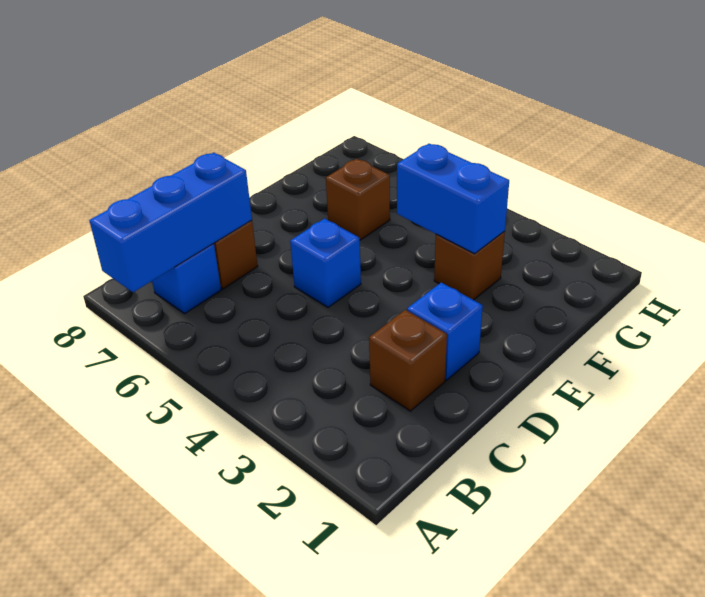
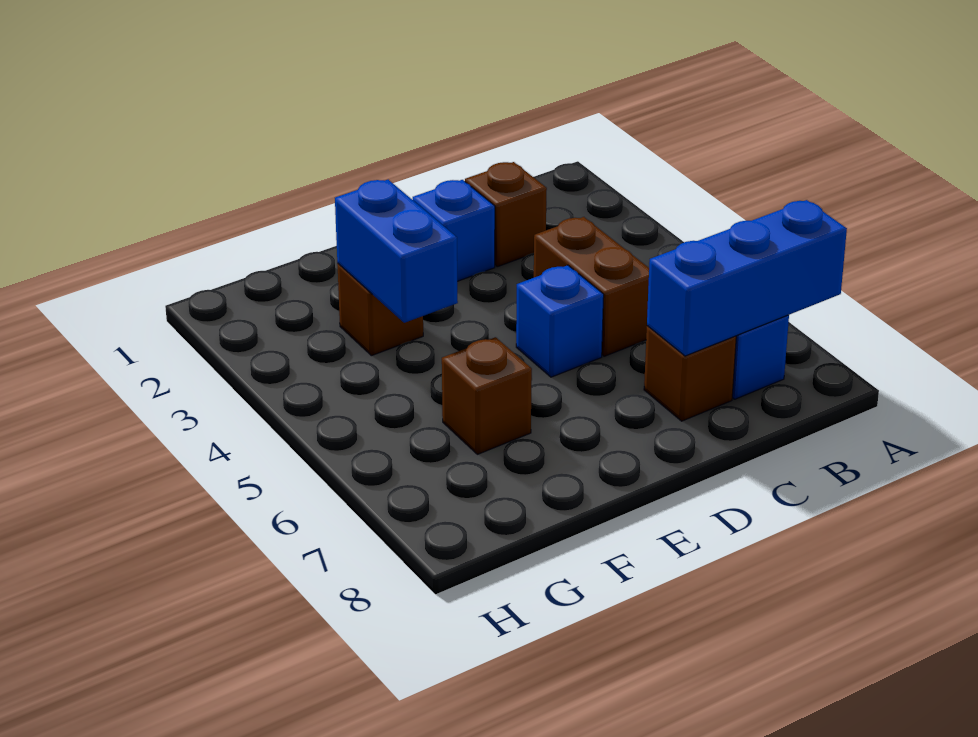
none -> brown brick C4:C5 level 1

